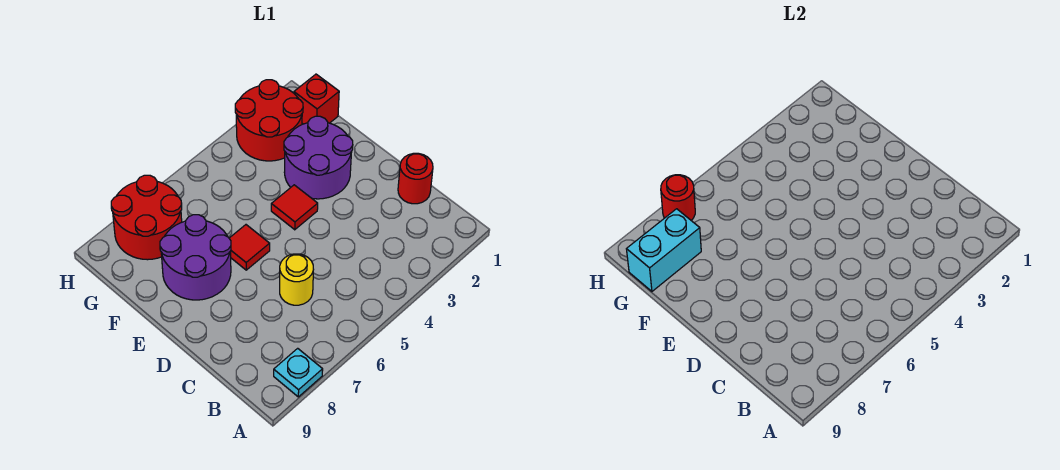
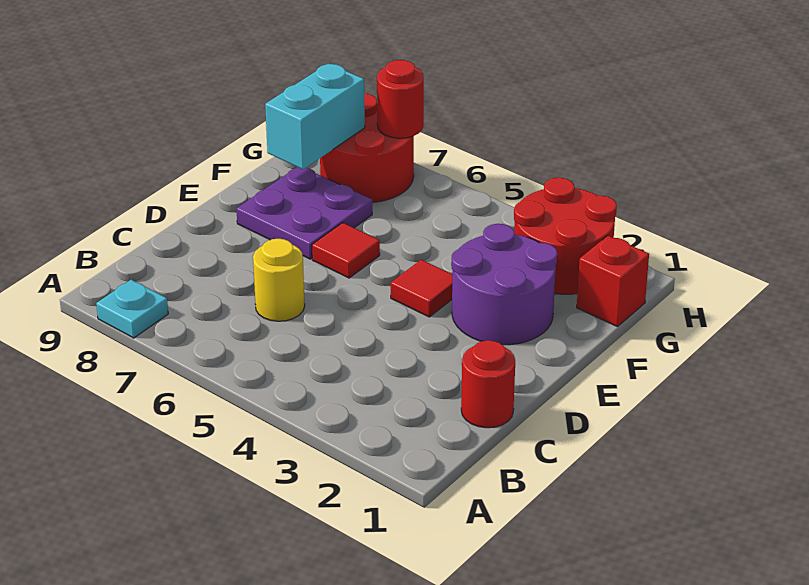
purple round brick E7:F8 level 1 -> purple plate E7:F8 level 1
cyan brick G8:G9 level 2 -> cyan brick F8:G8 level 2

